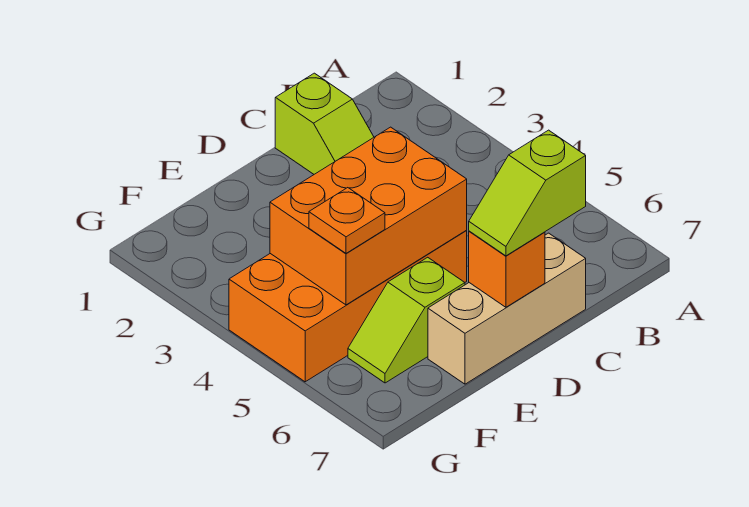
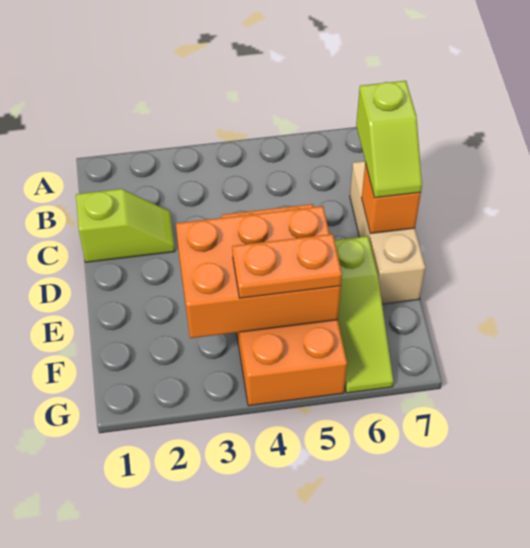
orange brick D4:F5 level 2 -> orange brick E3:F5 level 2
lime slope E6:F6 level 1 top E -> lime slope E6:G6 level 1 top E
orange plate F5 level 3 -> orange plate F4:F5 level 3

